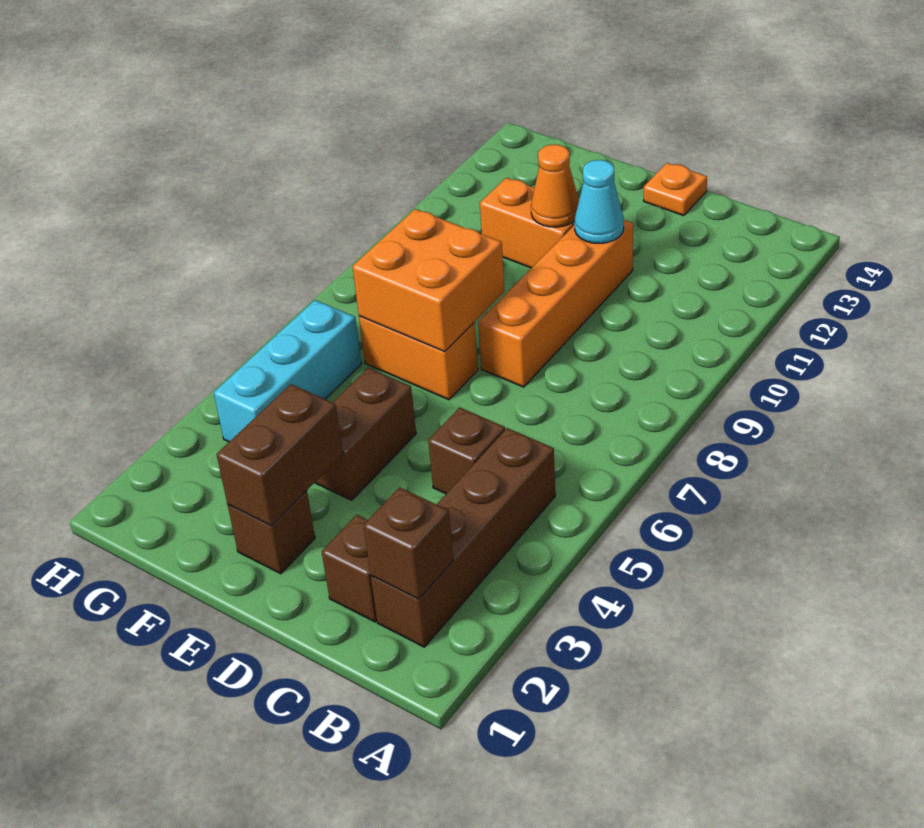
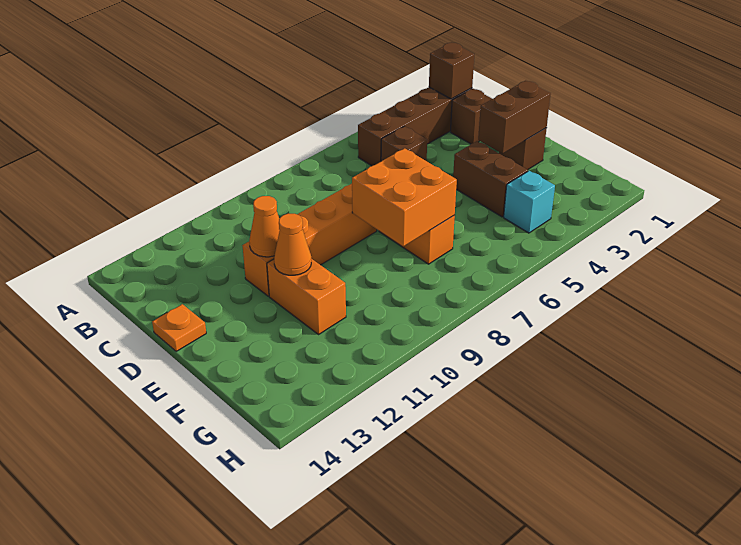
cyan cone D11 level 2 -> orange cone D11 level 2
brown brick E4:E5 level 1 -> brown brick E4:F4 level 1
cyan brick G4:G6 level 1 -> cyan brick G4 level 1

